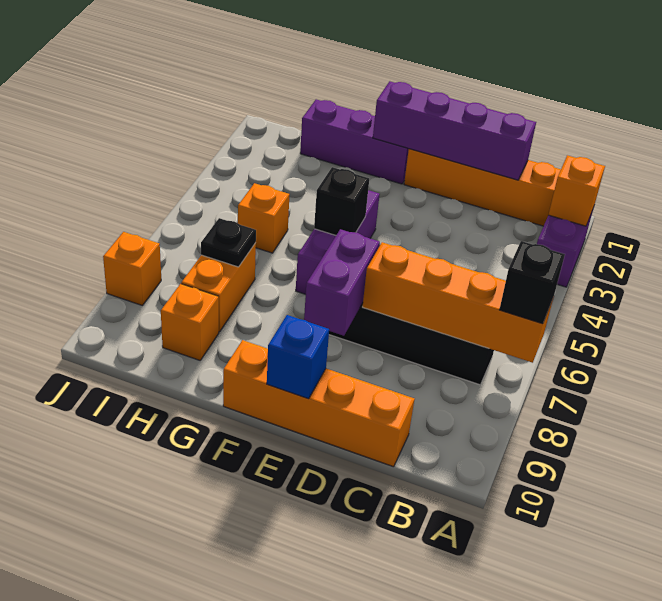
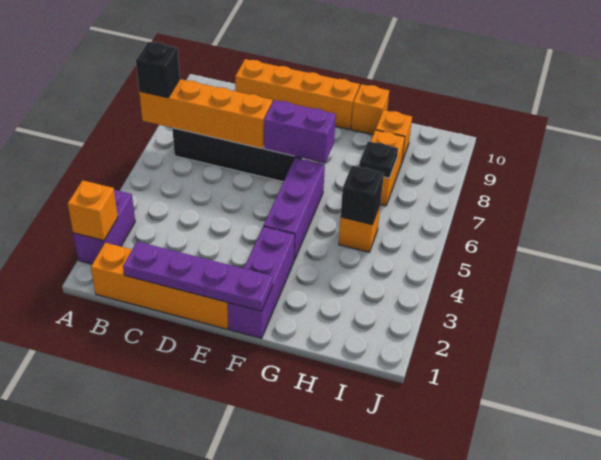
purple brick C1:F1 level 2 -> purple plate C1:F1 level 2
purple brick E7:E8 level 2 -> purple brick E7:F7 level 2
blue brick E10 level 2 -> none
purple brick F1:H1 level 1 -> purple brick F1:F3 level 1
black brick F5 level 2 -> black brick H5 level 2
orange brick J8 level 1 -> orange brick G10 level 1

